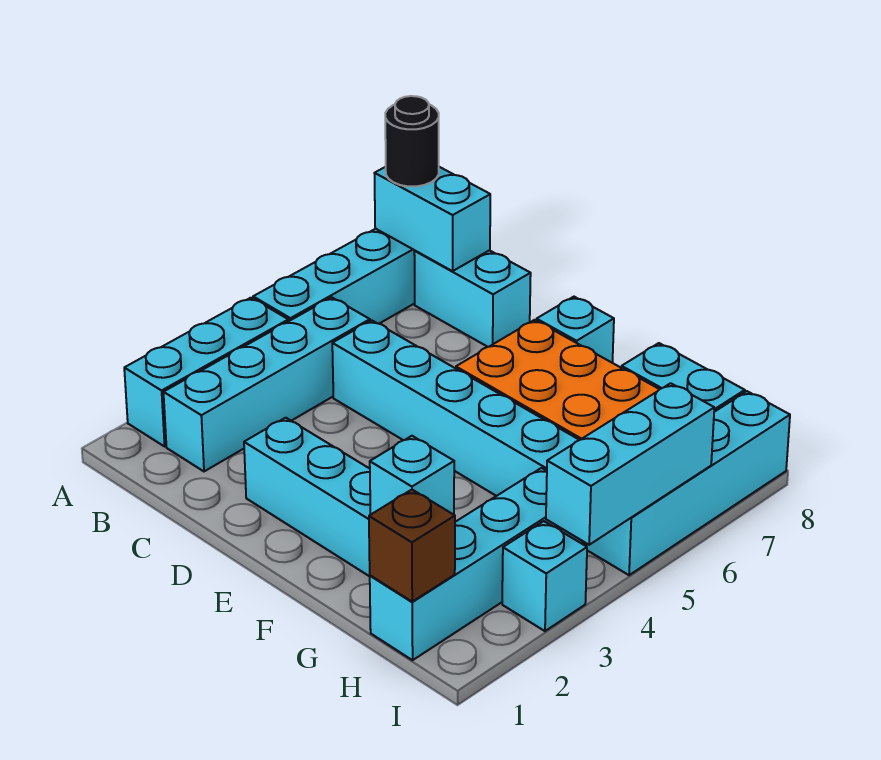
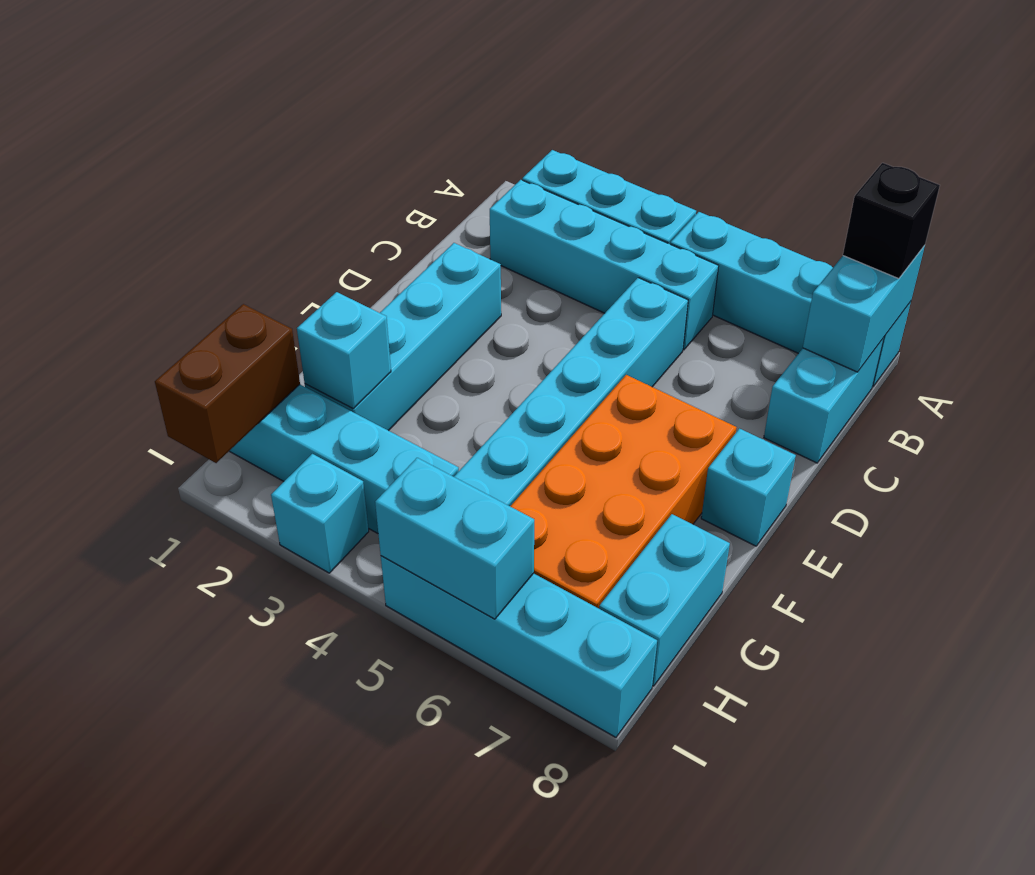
black round brick A8 level 3 -> black brick A8 level 3
brown brick H1 level 2 -> brown brick H1:I1 level 2
cyan brick I4:I6 level 2 -> cyan brick I5:I6 level 2

